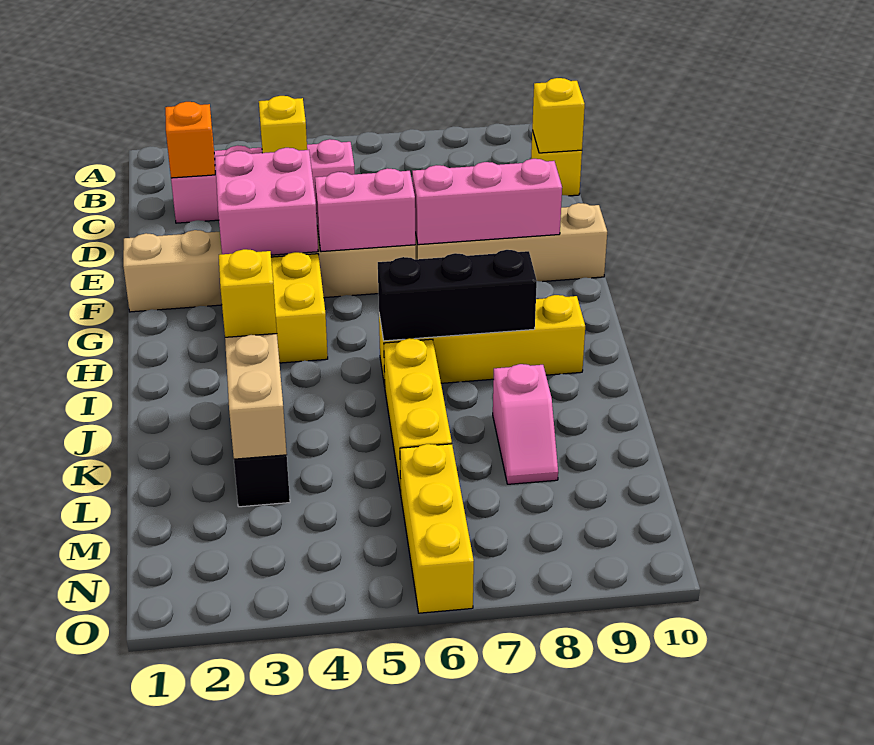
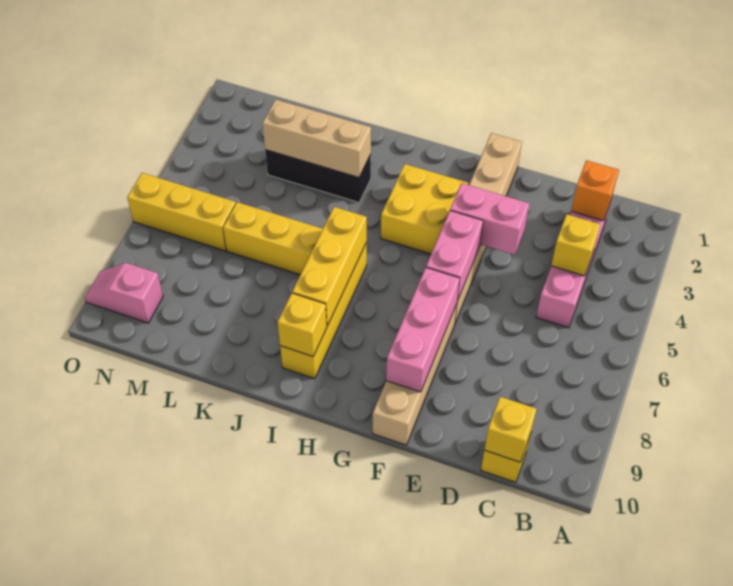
pink brick E3:F4 level 2 -> pink brick E4:F4 level 2
black brick I6:I8 level 2 -> yellow brick I6:I8 level 2
yellow brick J3 level 3 -> yellow brick I9 level 2
pink slope K8:L8 level 1 top K -> pink slope N9:O9 level 1 top N

